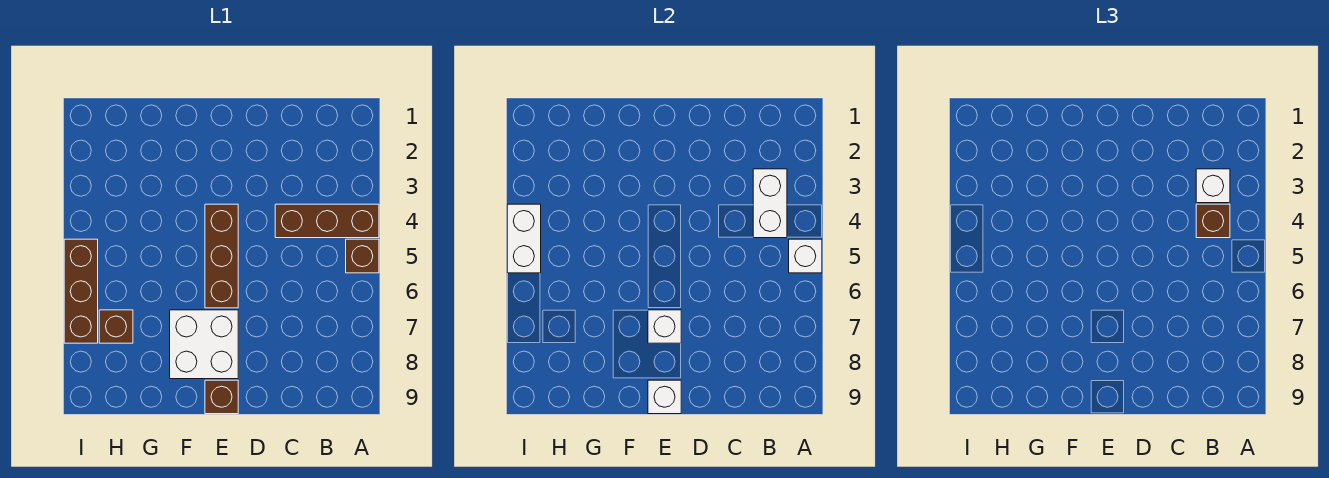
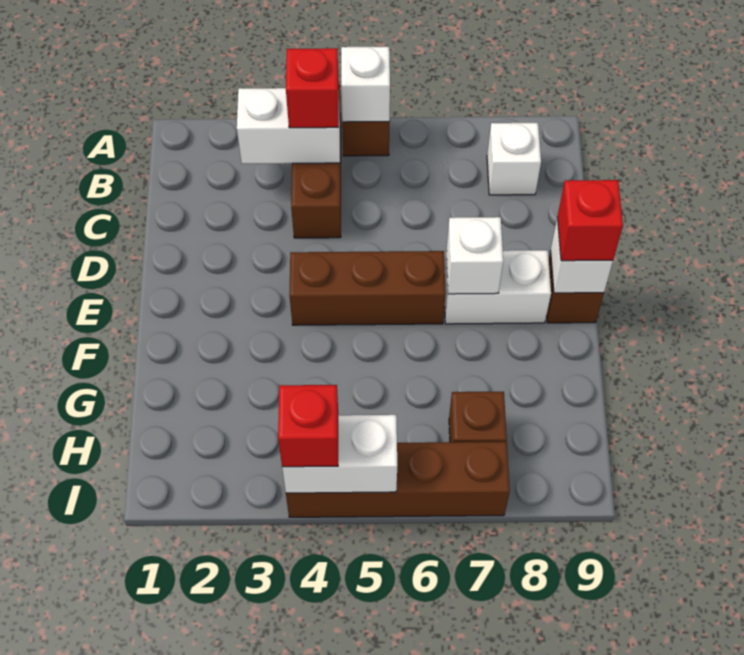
white brick B3 level 3 -> white brick B8 level 1
brown brick B4 level 3 -> red brick B4 level 3
white brick E7:F8 level 1 -> white brick E7:E8 level 1
none -> red brick E9 level 3
none -> red brick I4 level 3
brown brick I5:I7 level 1 -> brown brick I4:I7 level 1

